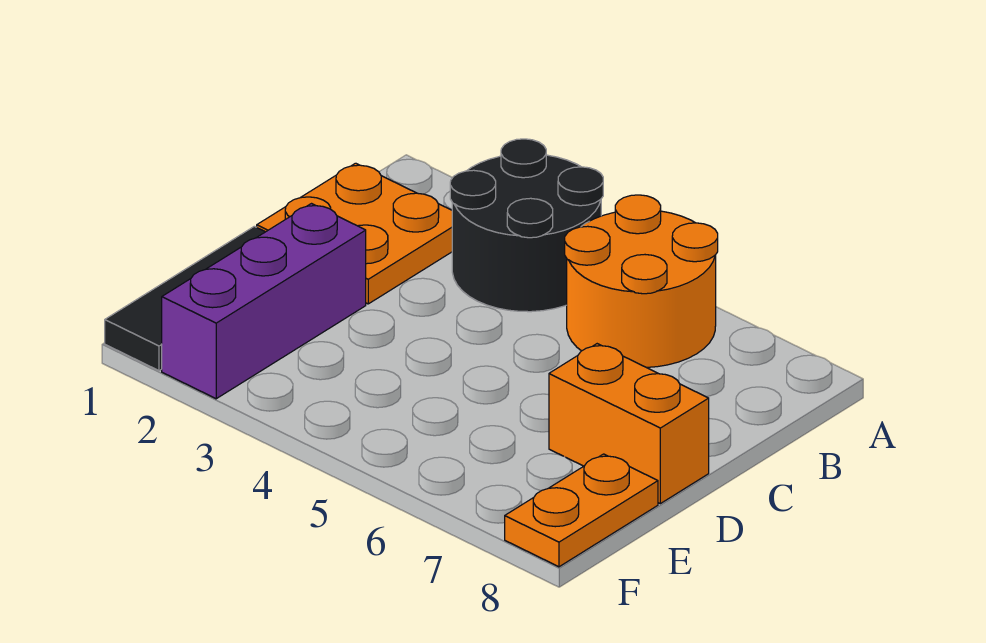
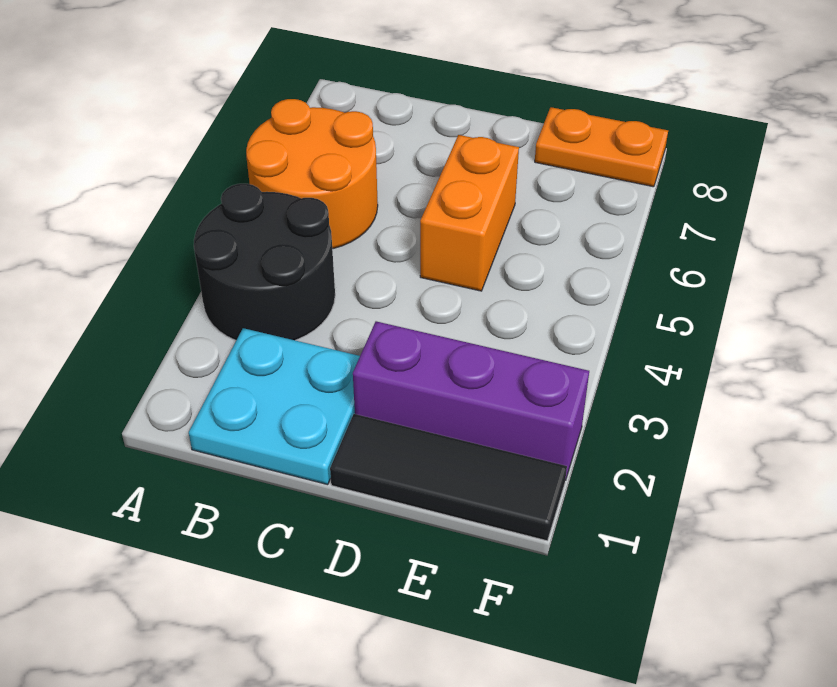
orange plate B1:C2 level 1 -> cyan plate B1:C2 level 1
orange brick D7:D8 level 1 -> orange brick D5:D6 level 1

